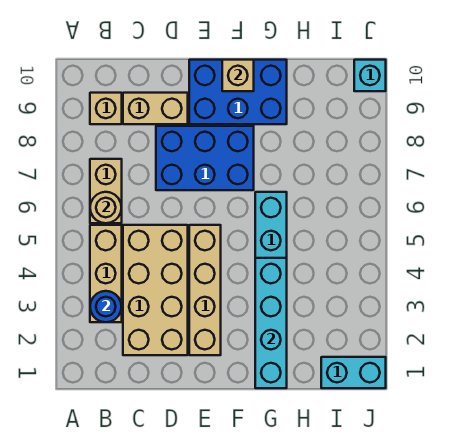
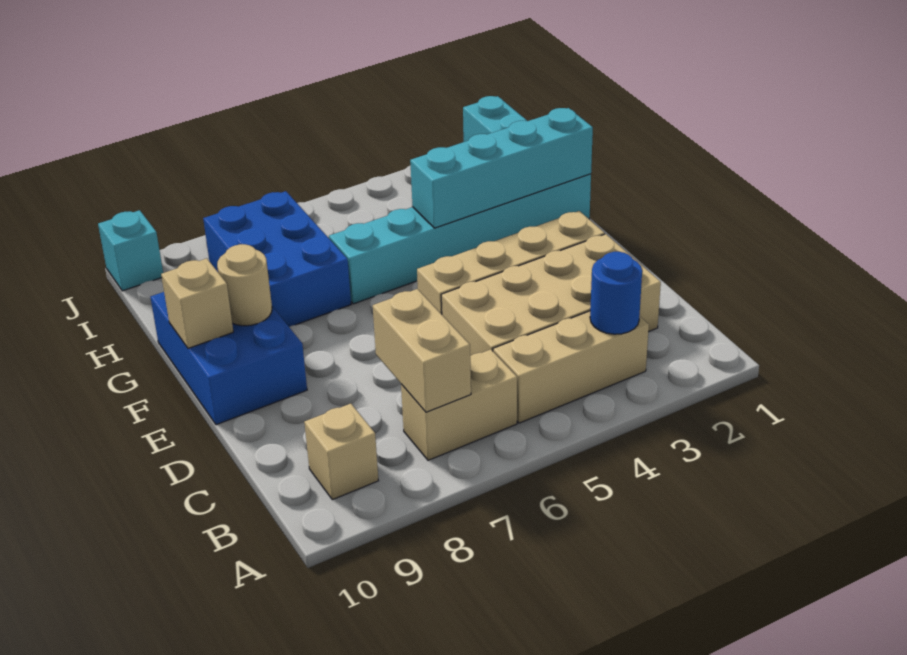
tan round brick B6 level 2 -> tan round brick F9 level 2
tan brick C9:D9 level 1 -> tan brick B7:C7 level 2
blue brick D7:F8 level 1 -> blue brick G7:I8 level 1

